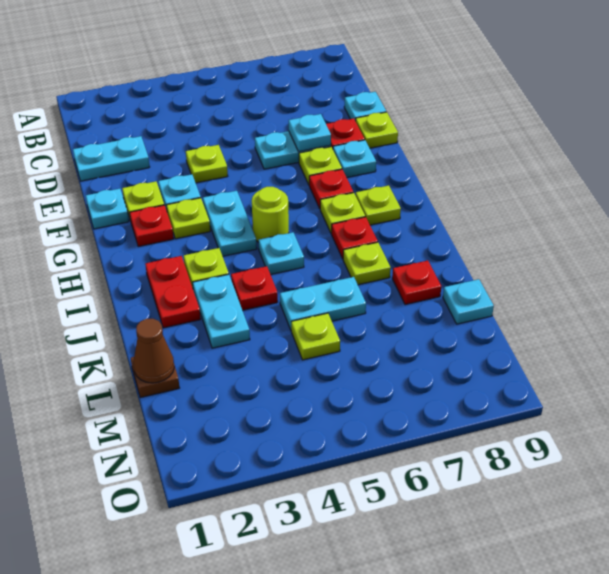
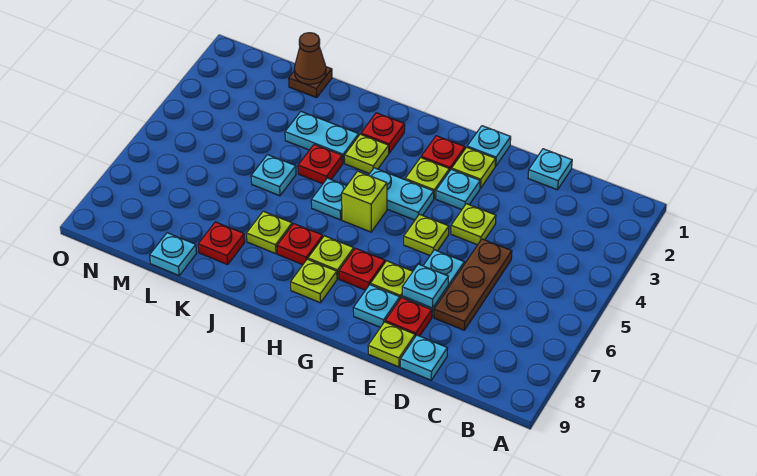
cyan plate D1:D2 level 1 -> cyan plate D1 level 1
none -> brown plate D5:D7 level 1
lime round brick H5 level 1 -> lime brick H5 level 1
red plate I2:J2 level 1 -> red plate I2 level 1
cyan plate K5:K6 level 1 -> cyan plate K5 level 1
lime plate L5 level 1 -> lime plate F5 level 1

